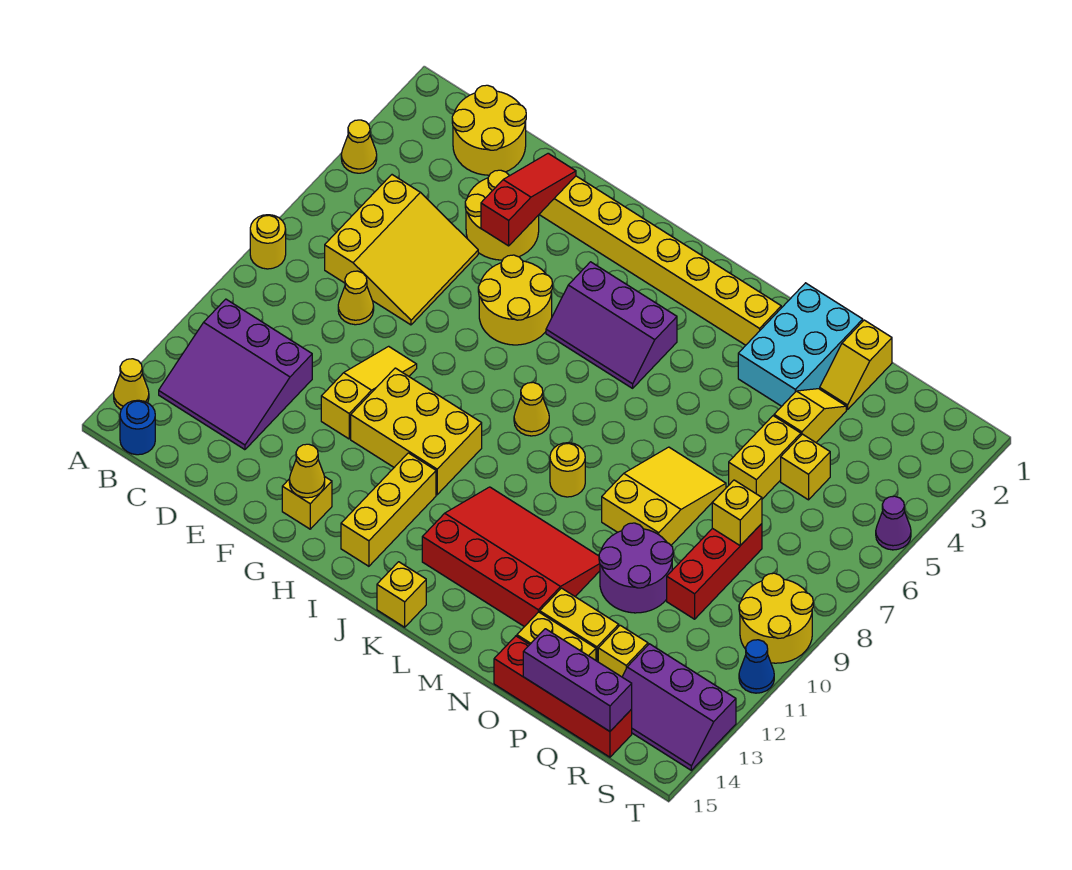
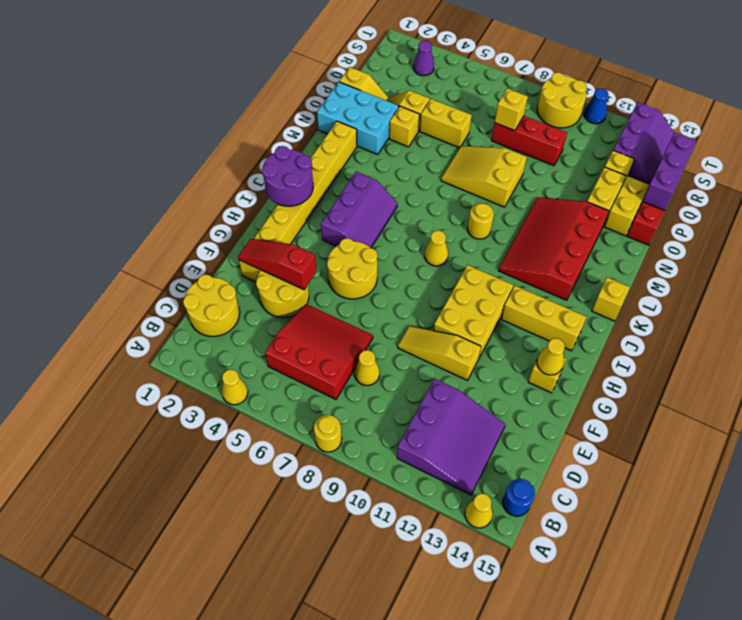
yellow slope C5:E7 level 1 top C -> red slope C5:E7 level 1 top C
purple round brick O10:P11 level 1 -> purple round brick I1:J2 level 2
yellow brick Q5 level 1 -> yellow brick O4 level 1
purple cone T5 level 1 -> purple cone S3 level 1

